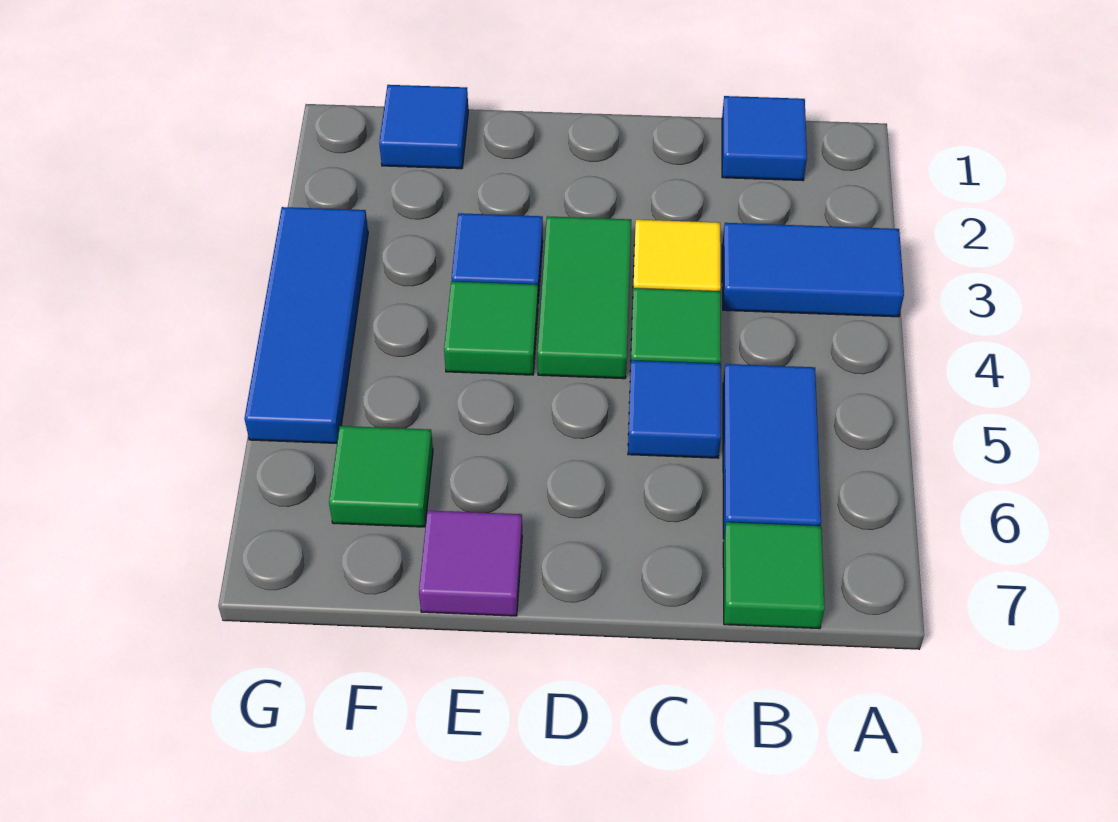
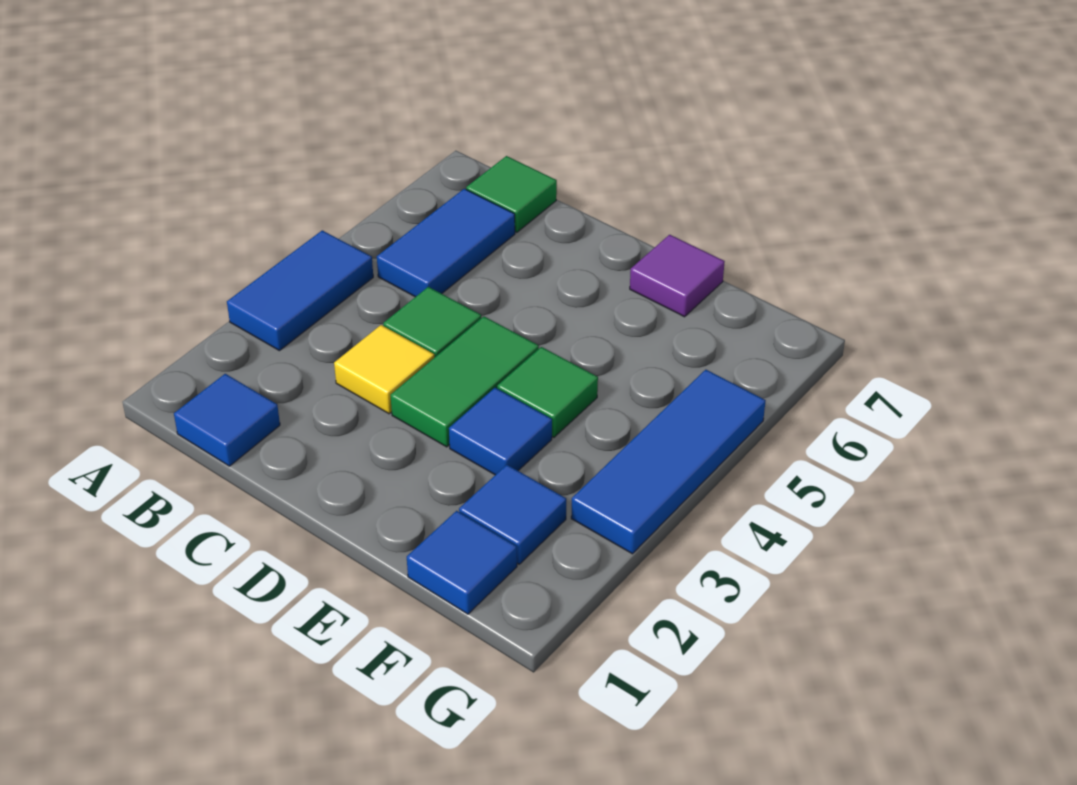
blue tile A3:B3 level 1 -> blue tile A3:A4 level 1
blue tile C5 level 1 -> blue tile F2 level 1
green tile F6 level 1 -> none

